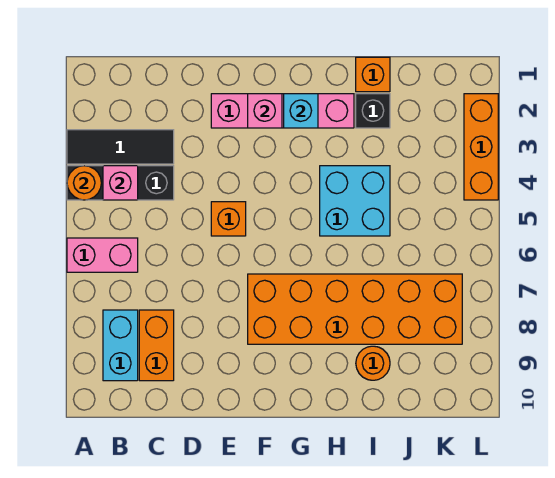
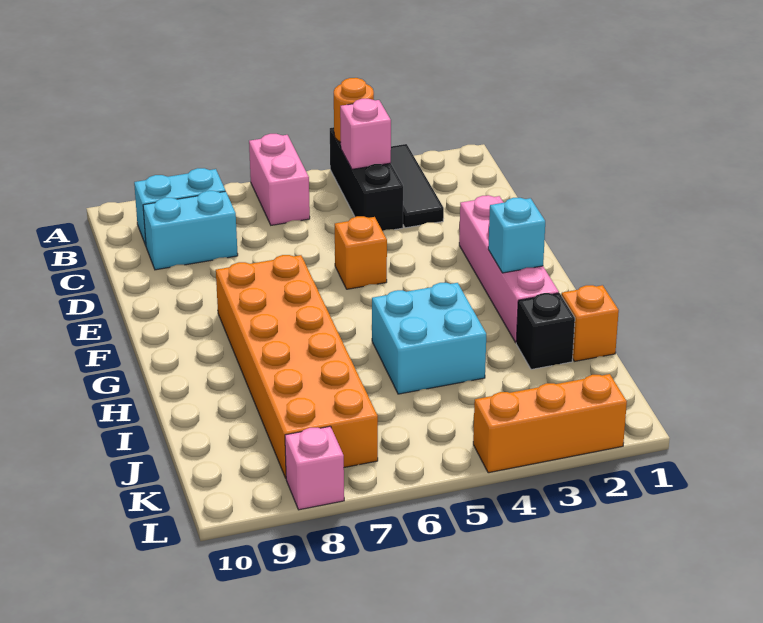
orange brick C8:C9 level 1 -> cyan brick C8:C9 level 1
pink brick F2 level 2 -> pink brick L8 level 1
orange round brick I9 level 1 -> none

